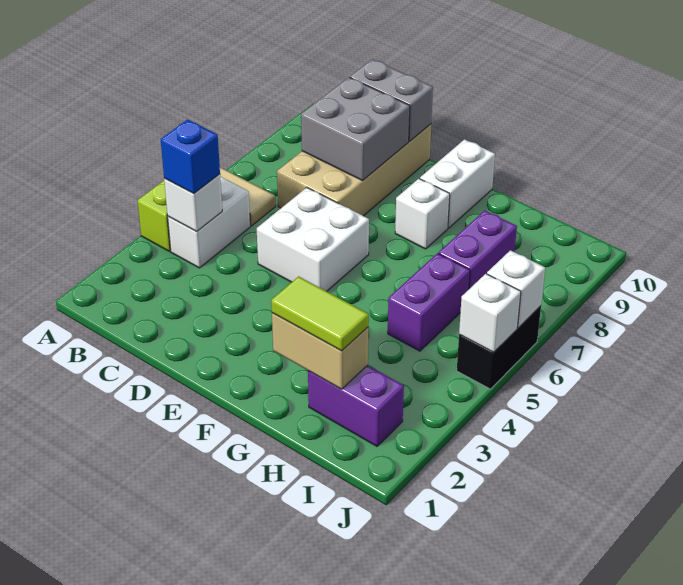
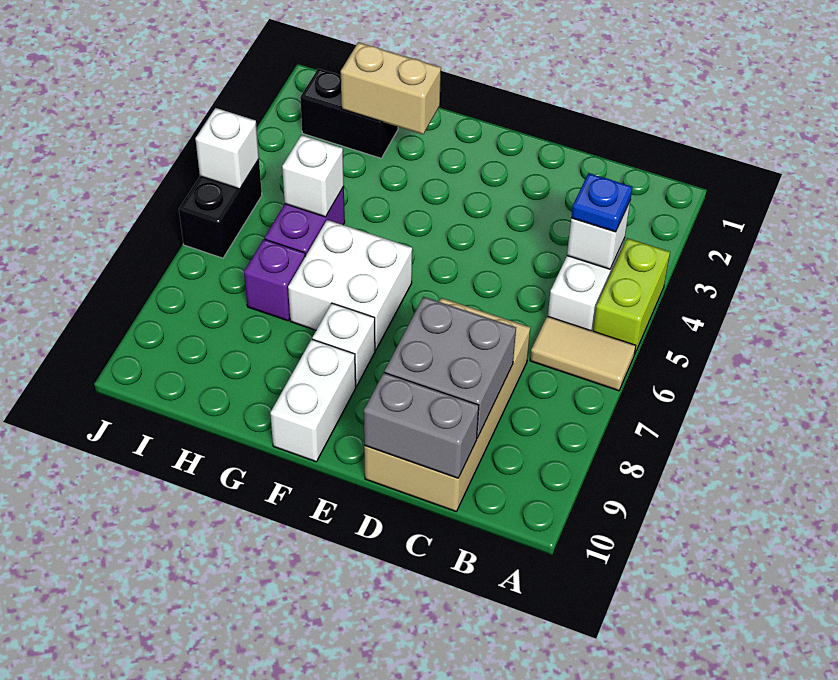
blue brick B4 level 3 -> blue plate B4 level 3
white brick D5:E6 level 1 -> white brick F6:G7 level 1
lime tile G2:H2 level 3 -> none
purple brick H2:I2 level 1 -> black brick H2:I2 level 1
purple brick H7:H8 level 1 -> purple brick H7 level 1
white brick J6 level 2 -> white brick H5 level 2

